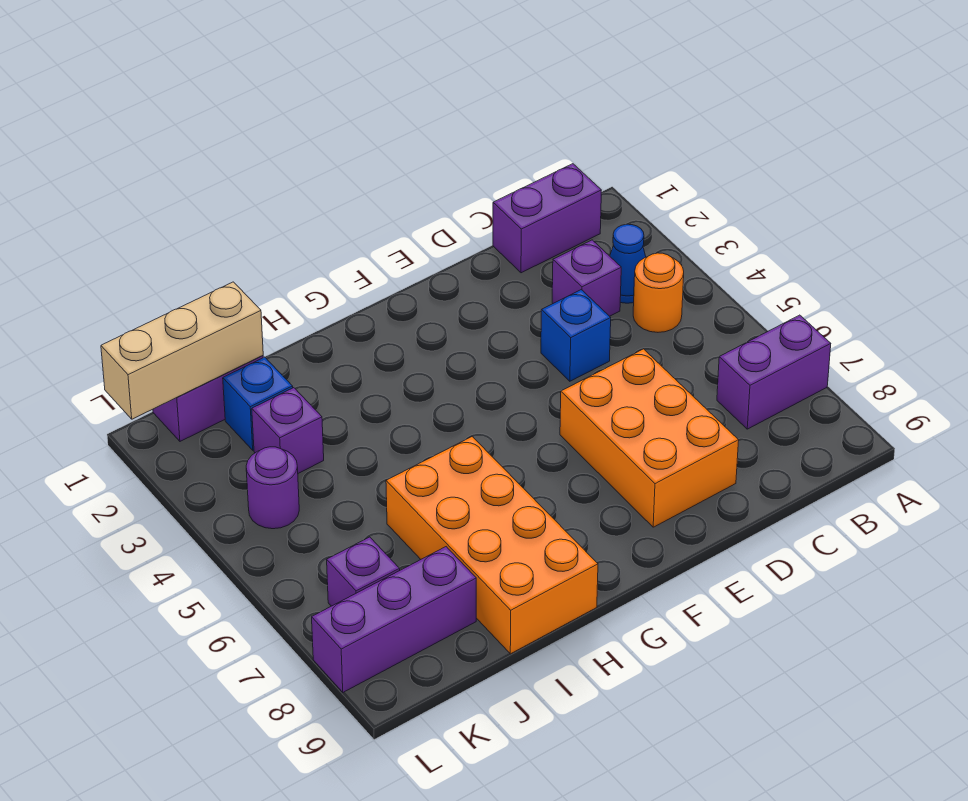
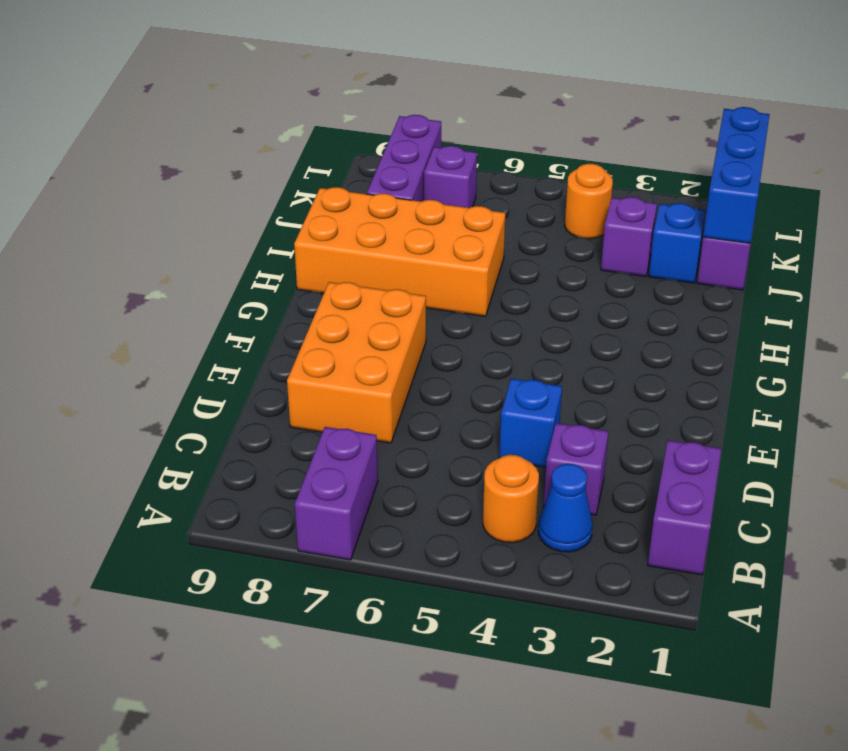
orange brick D6:E8 level 1 -> orange brick D7:F8 level 1
tan brick J1:L1 level 2 -> blue brick J1:L1 level 2
purple round brick K4 level 1 -> orange round brick K4 level 1

